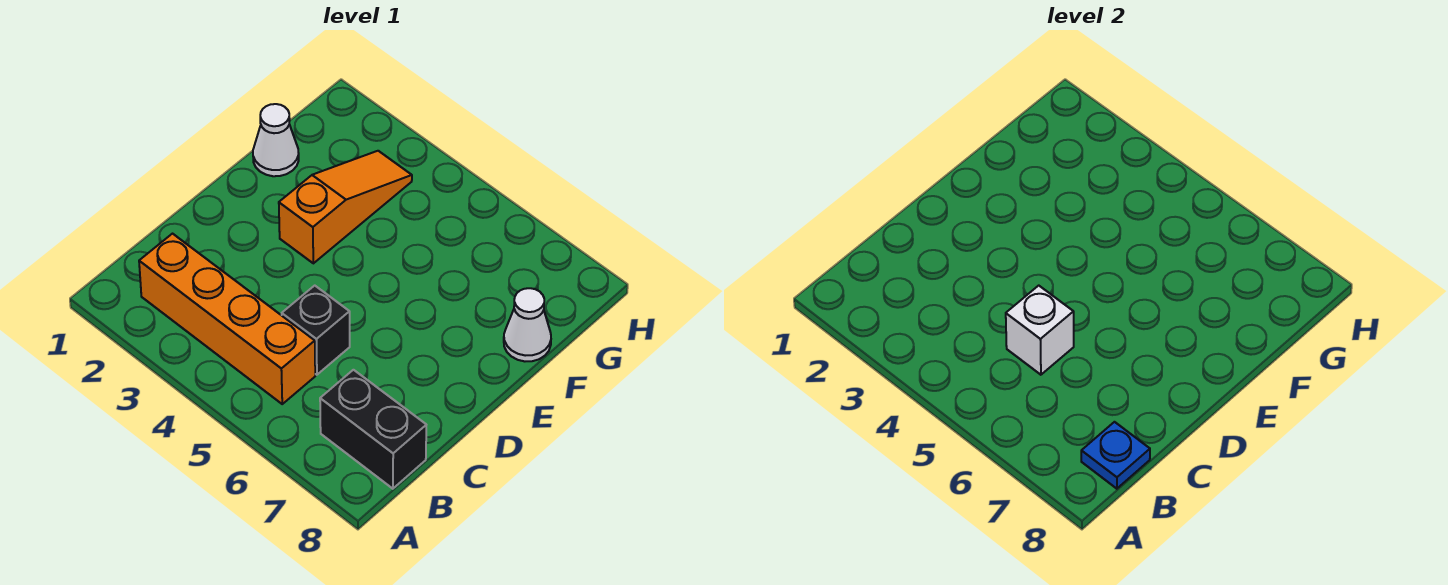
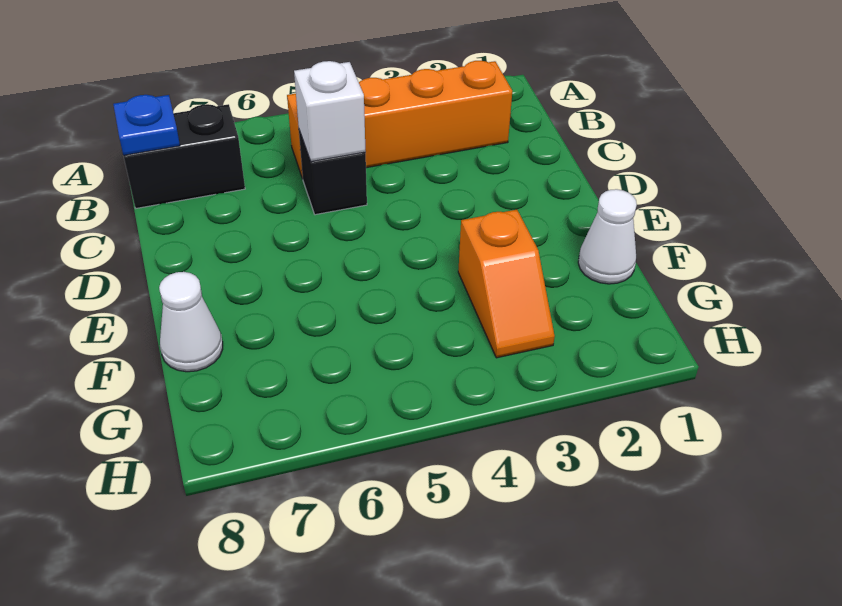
orange slope E3:G3 level 1 top E -> orange slope F3:G3 level 1 top F

